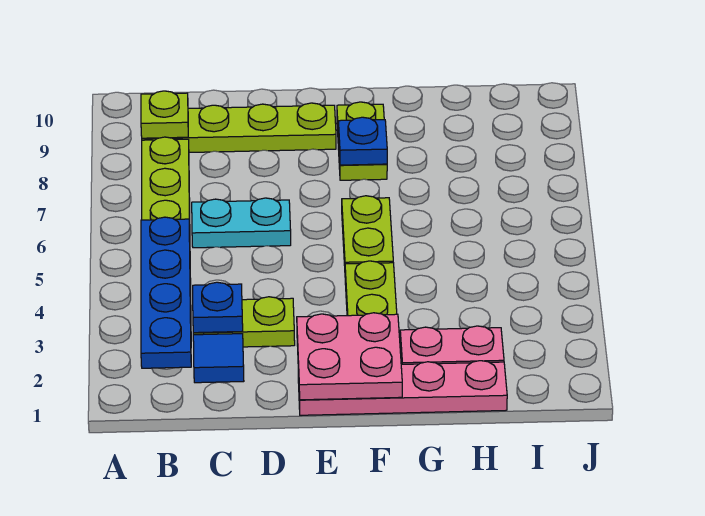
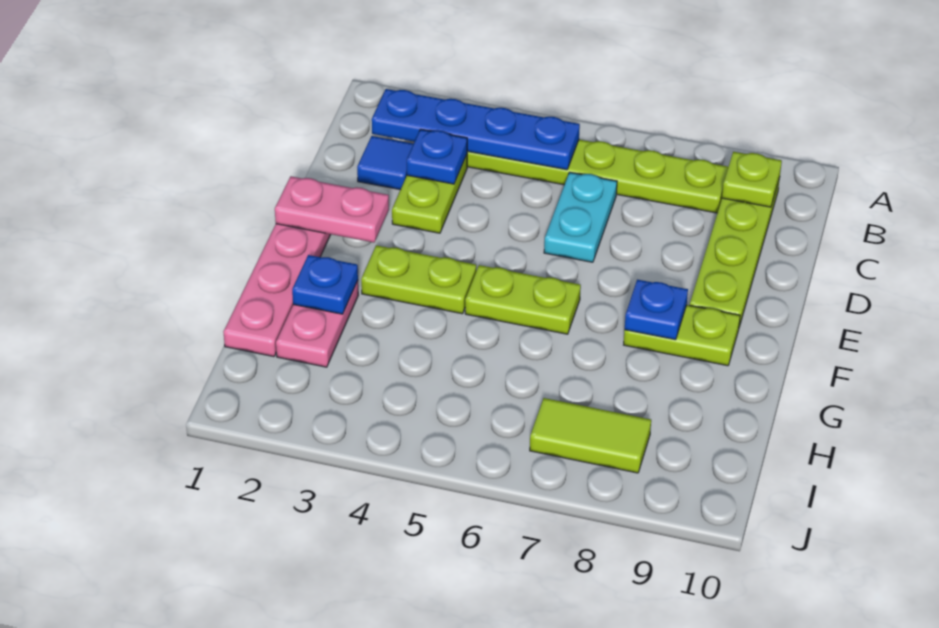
pink plate E1:F2 level 2 -> pink plate E1:E2 level 2
none -> blue plate G2 level 2
none -> lime tile I7:I8 level 1

